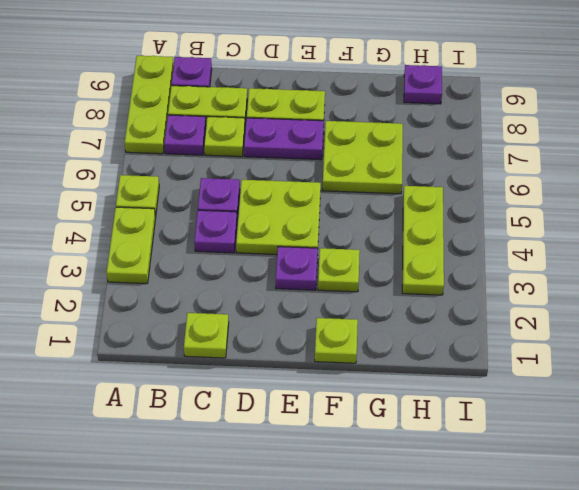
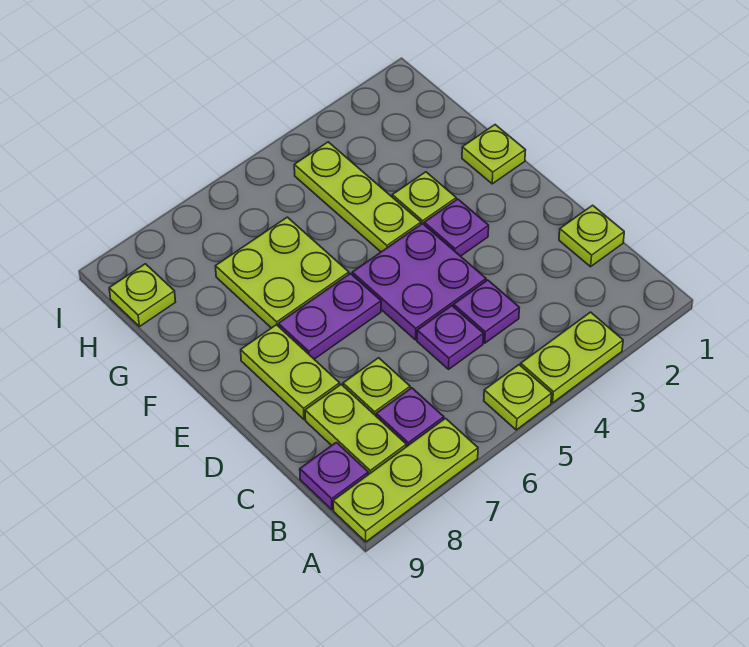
lime plate D4:E5 level 1 -> purple plate D4:E5 level 1
purple plate D7:E7 level 1 -> purple plate E6:E7 level 1
lime plate H3:H5 level 1 -> lime plate F4:H4 level 1
purple plate H9 level 1 -> lime plate H9 level 1

